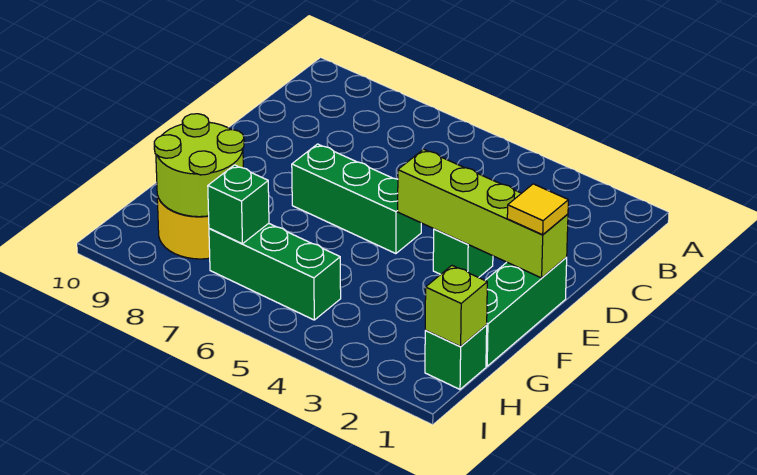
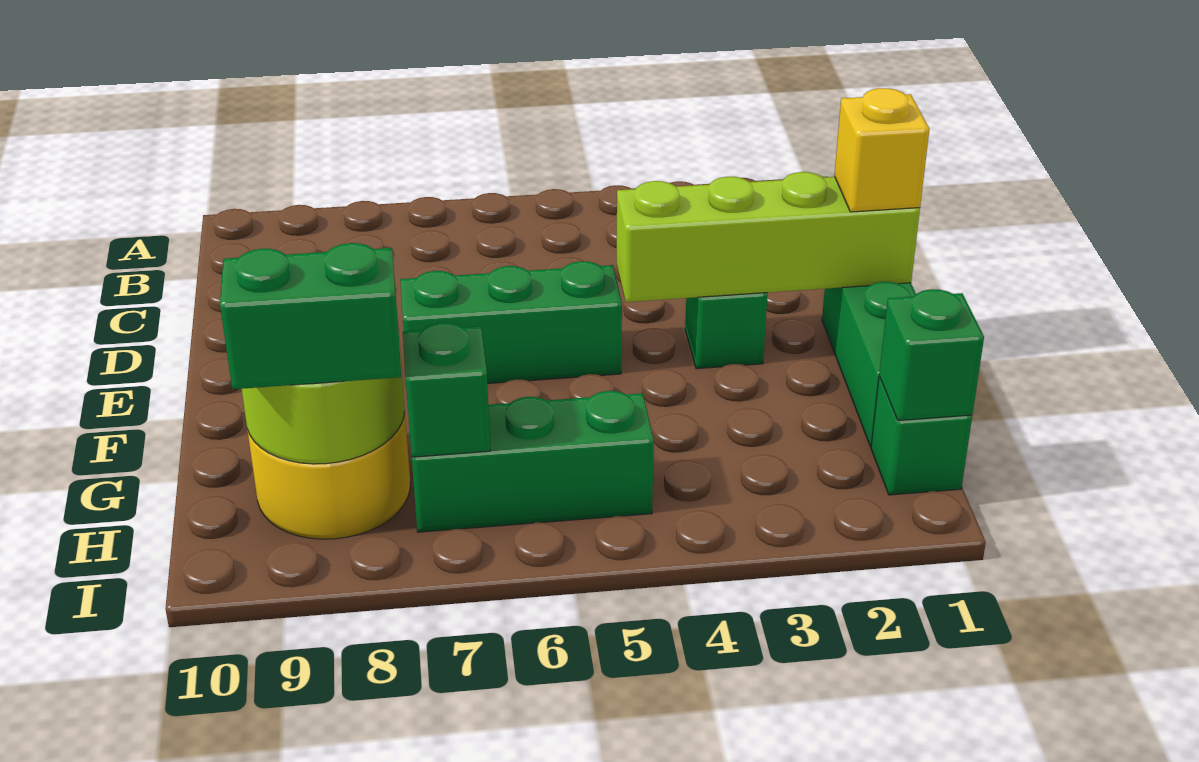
yellow tile E1 level 3 -> yellow brick E1 level 3
lime brick H1 level 2 -> green brick H1 level 2
none -> green brick H8:H9 level 3

